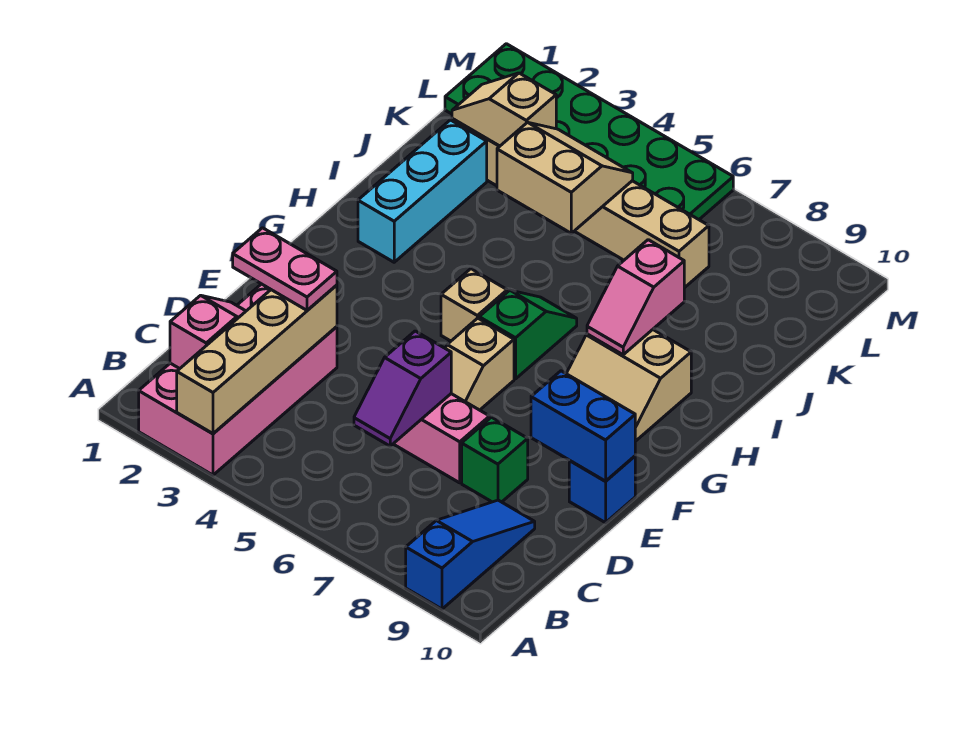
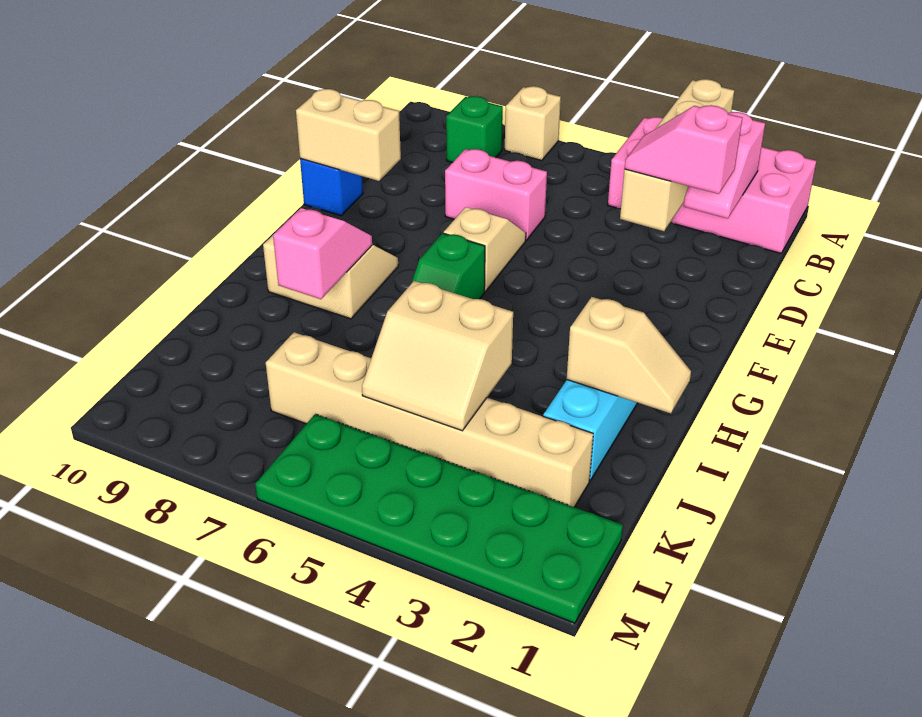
pink brick A2:D3 level 1 -> pink brick A1:B4 level 1
blue slope A9:C9 level 1 top A -> none
purple slope C6:D6 level 2 top D -> none
pink plate D2:D3 level 3 -> pink slope D2:D3 level 3 top 2
green brick D8 level 1 -> green brick B8 level 1
blue brick E9:E10 level 2 -> tan brick E9:E10 level 2
tan brick G5 level 1 -> tan brick A7 level 1
tan slope K2:K3 level 2 top 3 -> tan slope I1:I2 level 2 top 2

